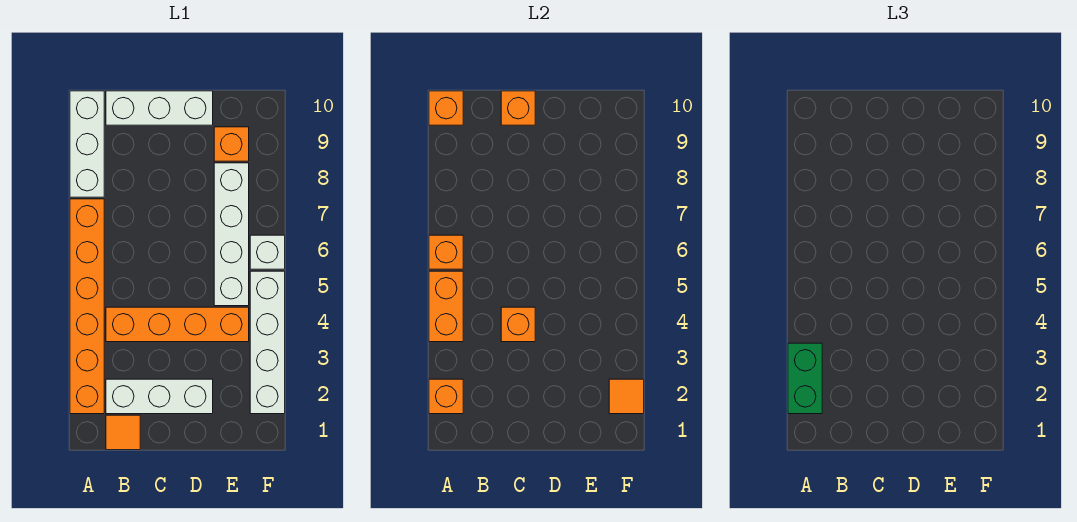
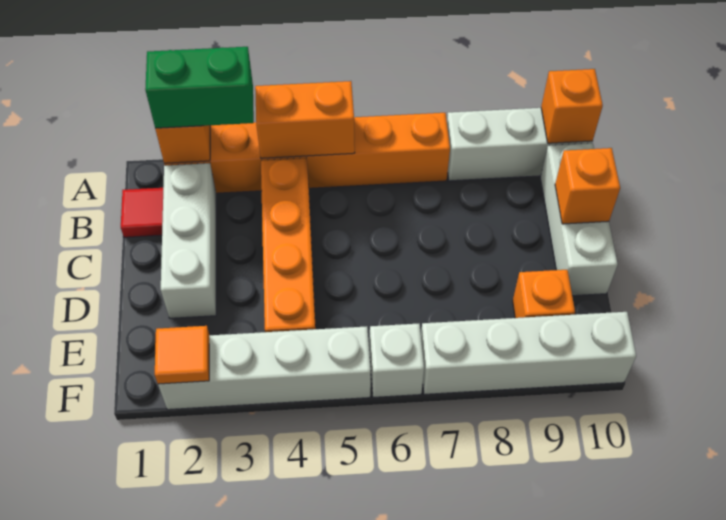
orange brick A6 level 2 -> none
orange tile B1 level 1 -> red tile B1 level 1
orange brick C4 level 2 -> none
white brick E5:E8 level 1 -> white brick F7:F10 level 1

